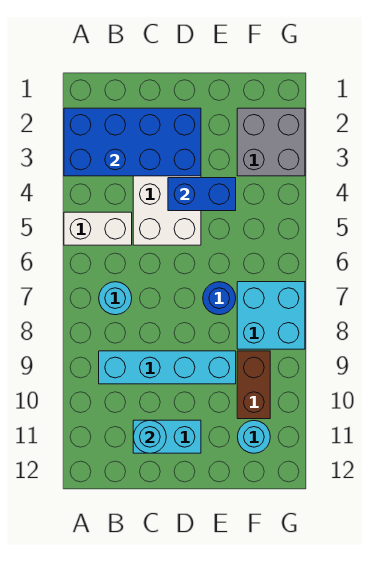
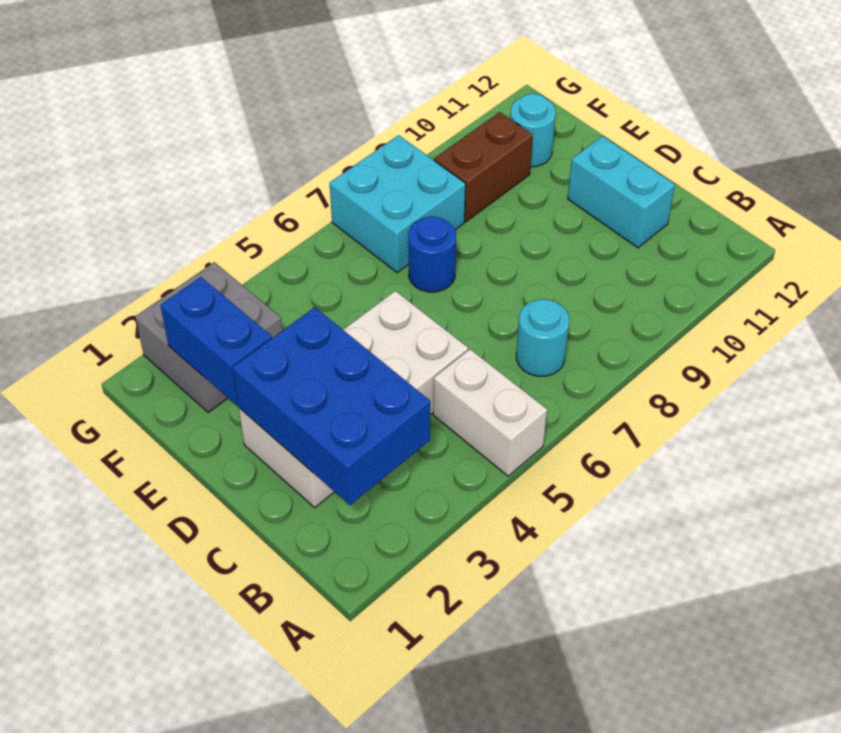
blue brick A2:D3 level 2 -> blue brick B2:D3 level 2
cyan brick B9:E9 level 1 -> none
cyan round brick C11 level 2 -> none
blue brick D4:E4 level 2 -> blue brick E2:F2 level 2

